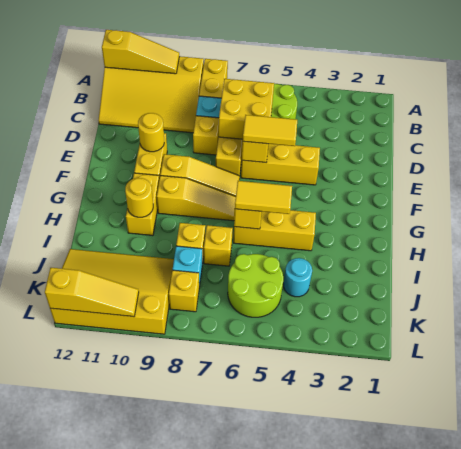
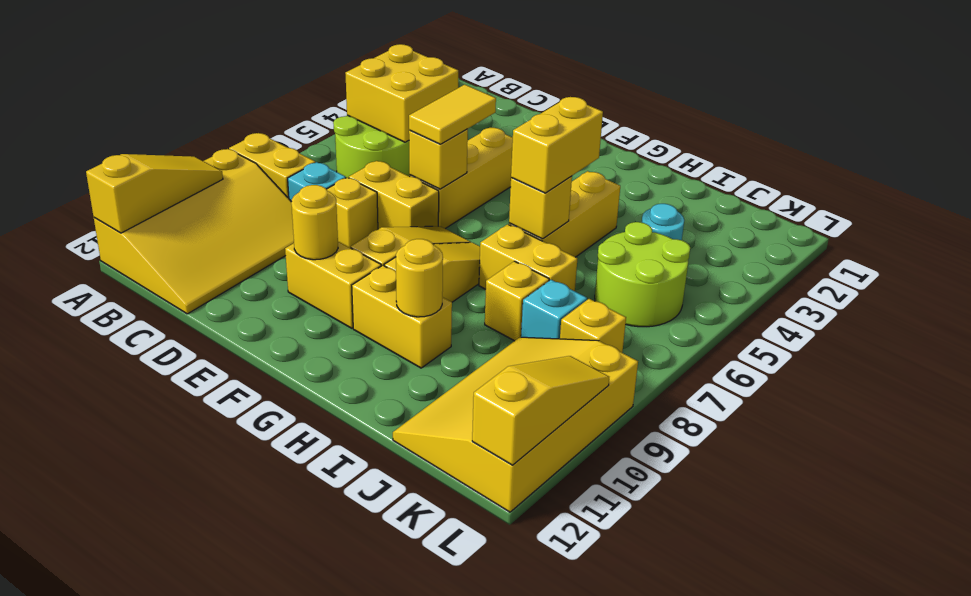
yellow brick C6:D7 level 2 -> yellow brick B4:C5 level 2
yellow tile H5:H6 level 3 -> yellow brick H5:H6 level 3
yellow brick I7 level 1 -> yellow brick H7:I7 level 1

